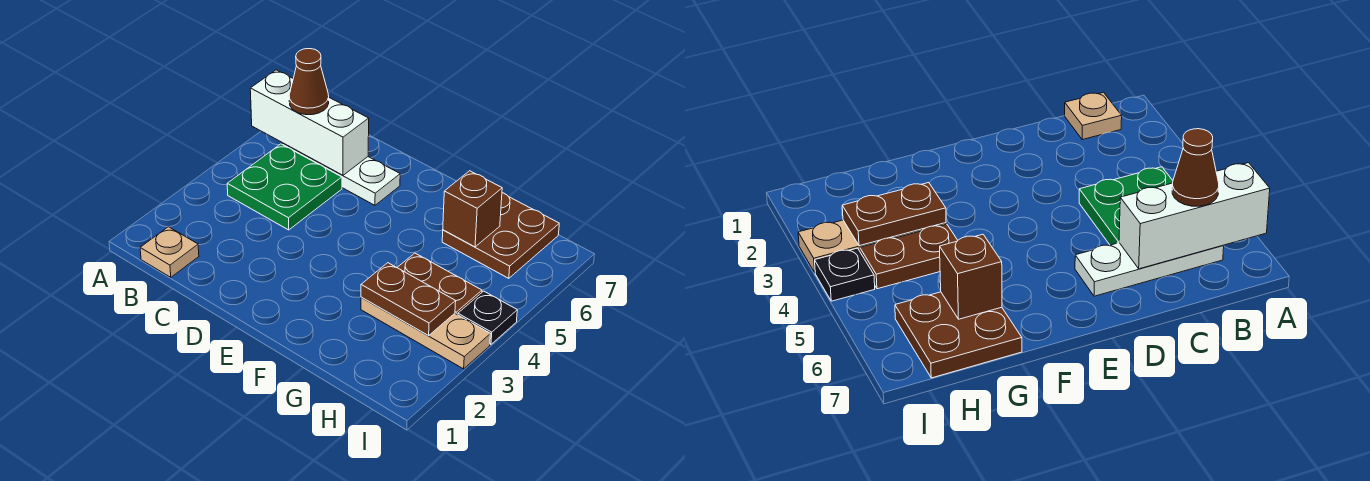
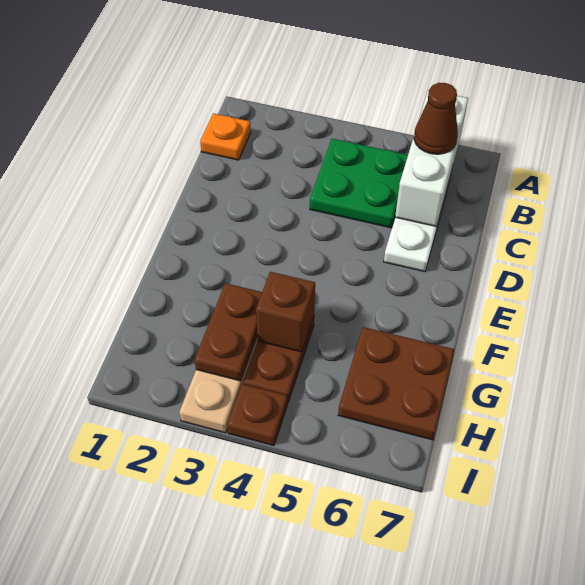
tan plate B1 level 1 -> orange plate B1 level 1
brown brick G6 level 2 -> brown brick G4 level 2
black plate I4 level 1 -> brown plate I4 level 1

